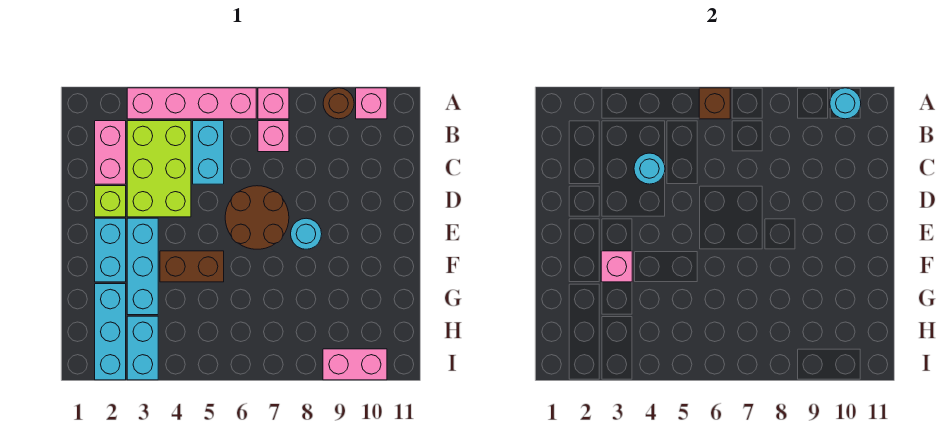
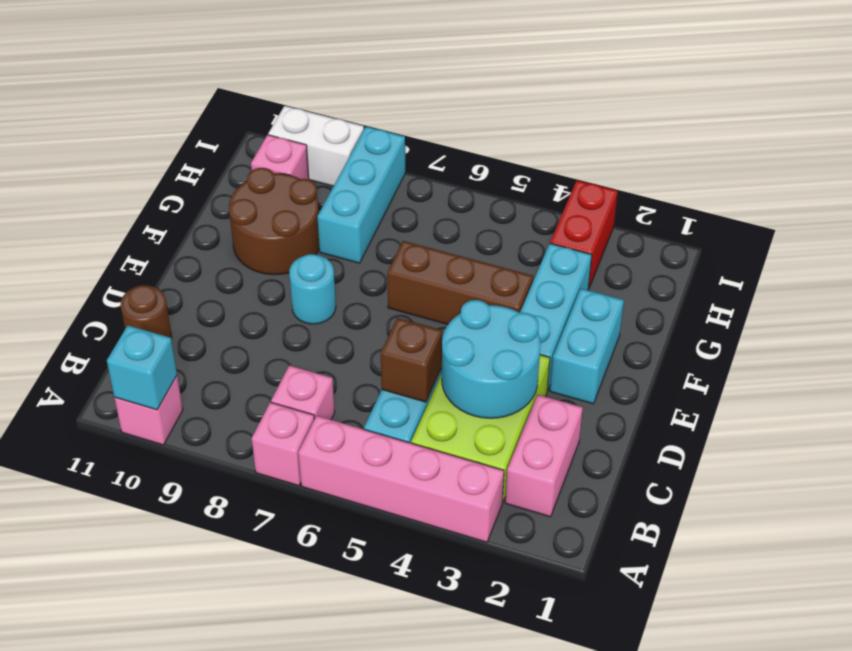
brown brick A6 level 2 -> brown brick C5 level 2
brown round brick A9 level 1 -> brown round brick C11 level 1
cyan round brick A10 level 2 -> cyan brick A10 level 2
cyan round brick C4 level 2 -> cyan round brick C3:D4 level 2
lime brick D2 level 1 -> none
brown round brick D6:E7 level 1 -> brown round brick F9:G10 level 1
pink brick F3 level 2 -> pink brick H10 level 1
brown brick F4:F5 level 1 -> brown brick F4:F6 level 1
cyan brick G2:I2 level 1 -> cyan brick G8:I8 level 1
cyan brick H3:I3 level 1 -> red brick H3:I3 level 1
pink brick I9:I10 level 1 -> white brick I9:I10 level 1

